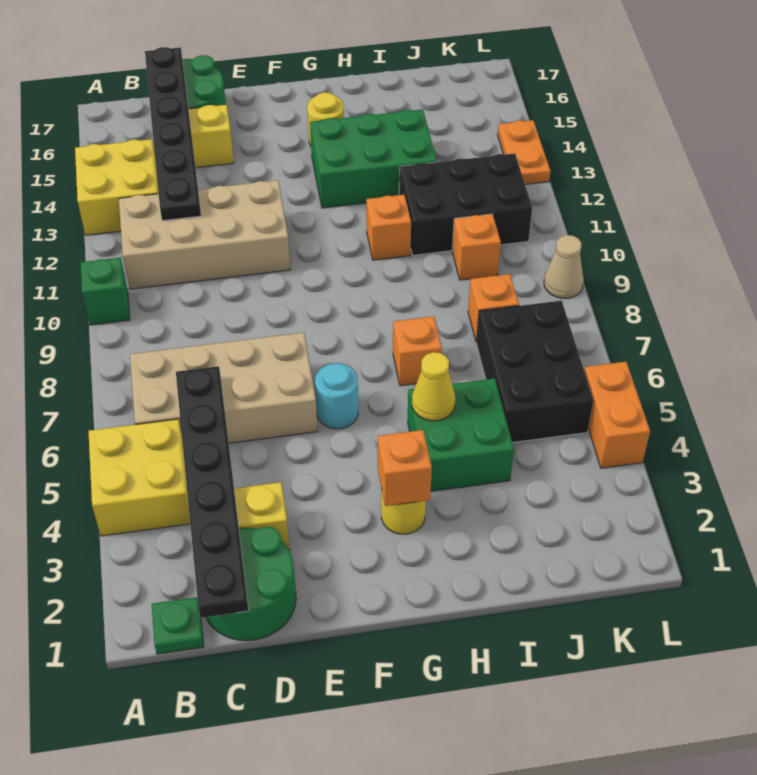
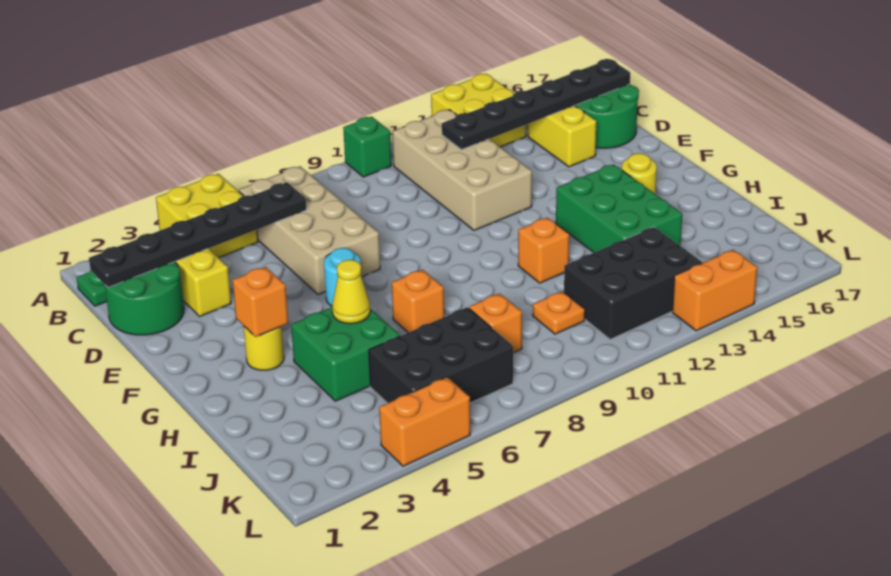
black brick I11:K12 level 1 -> black brick J11:K13 level 1
orange brick J10 level 1 -> orange plate J10 level 1
tan cone L9 level 1 -> none
orange plate L13:L14 level 1 -> orange brick L13:L14 level 1

